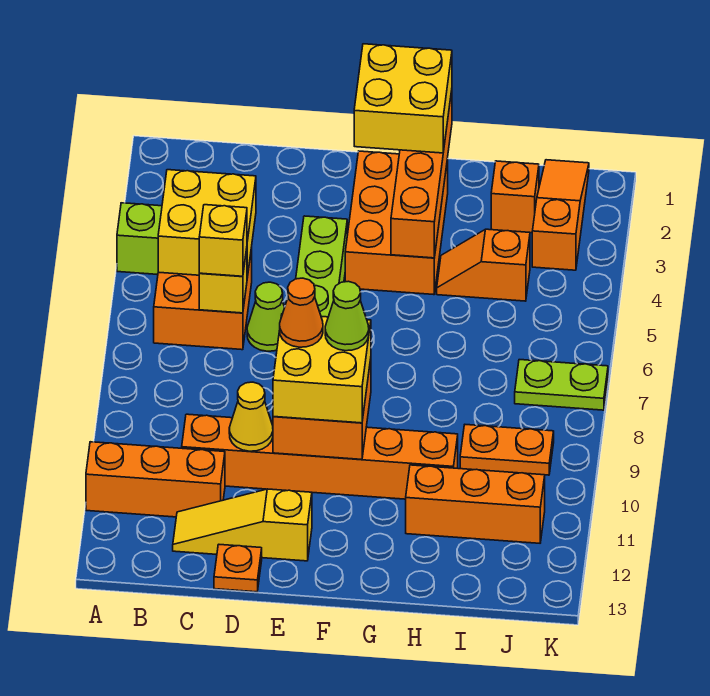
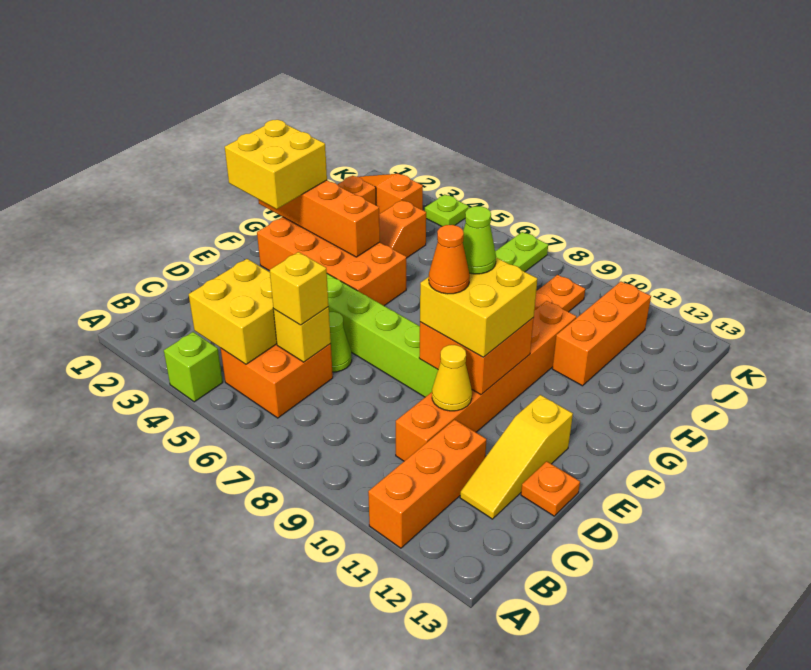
orange brick F2:G4 level 1 -> orange brick F2:G5 level 1
none -> lime plate K4 level 1

